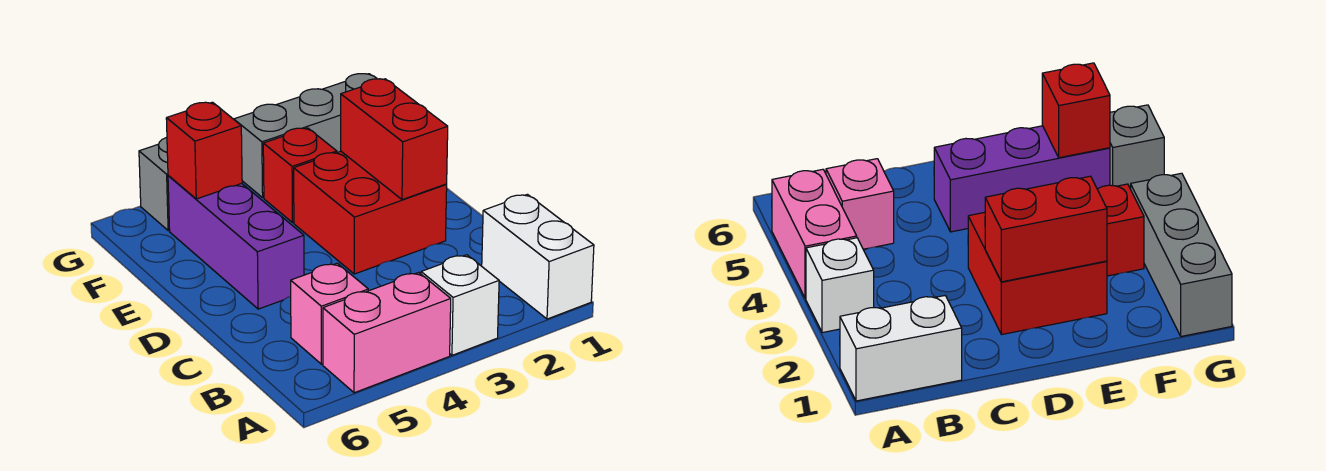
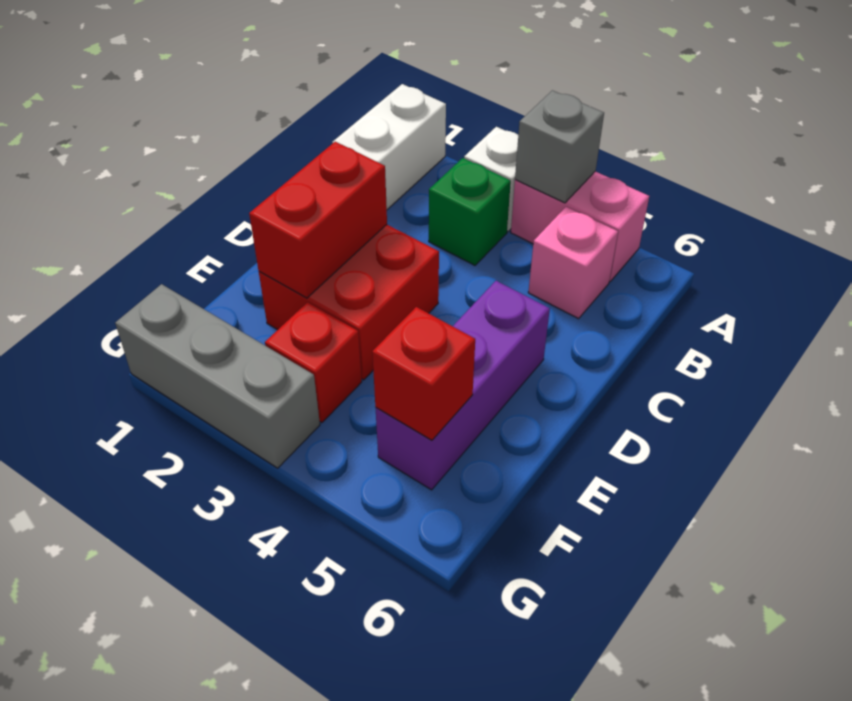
none -> green brick B3 level 1
grey brick G5 level 1 -> grey brick A4 level 2

